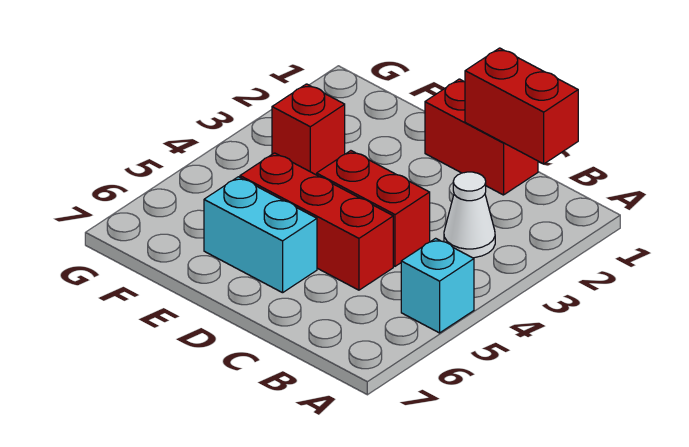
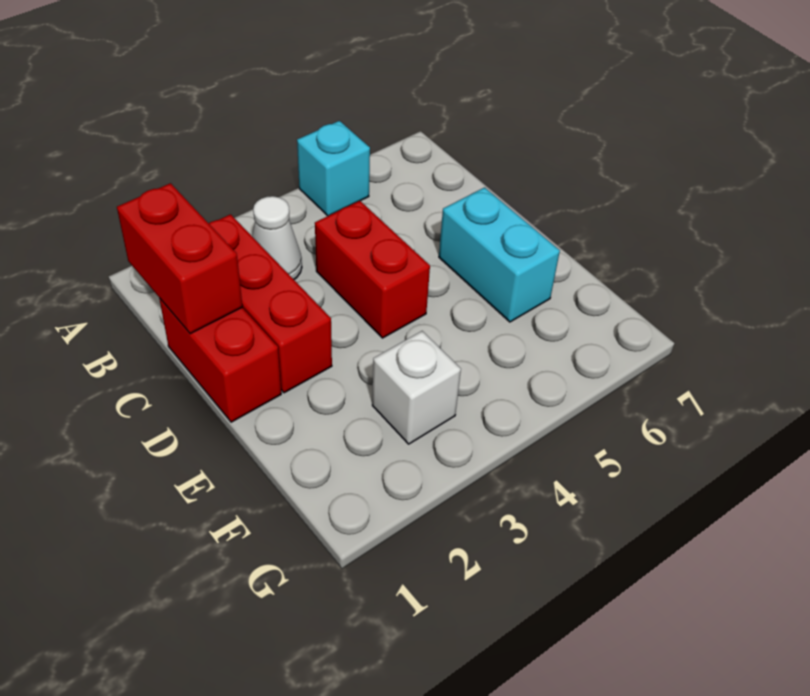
red brick C5:E5 level 1 -> red brick B2:D2 level 1
red brick F3 level 1 -> white brick F3 level 1

